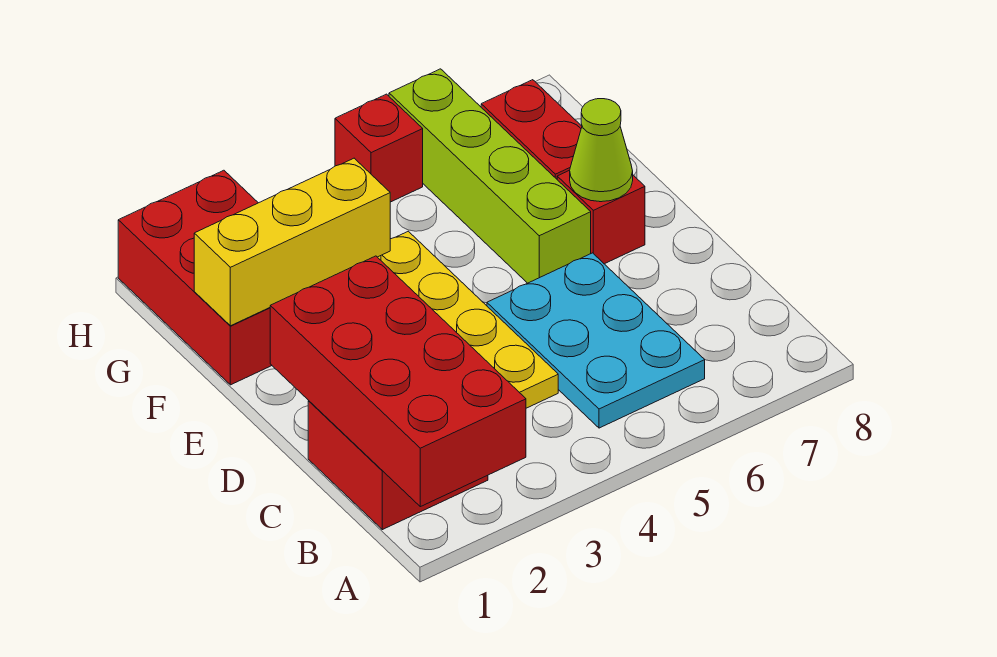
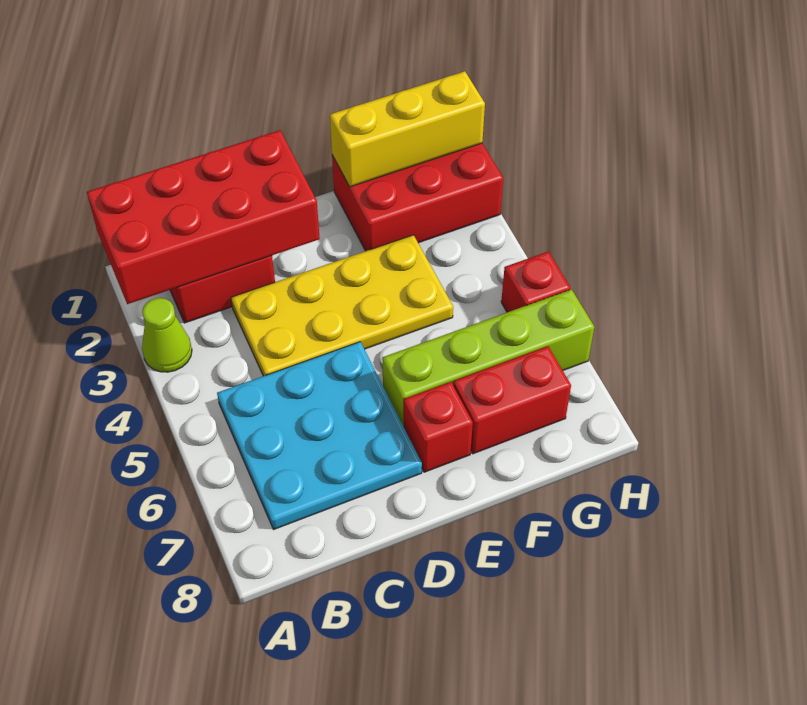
cyan plate B5:D6 level 1 -> cyan plate B5:D7 level 1
lime cone E7 level 2 -> lime cone A3 level 1
yellow brick F1:F3 level 2 -> yellow brick F1:H1 level 2

